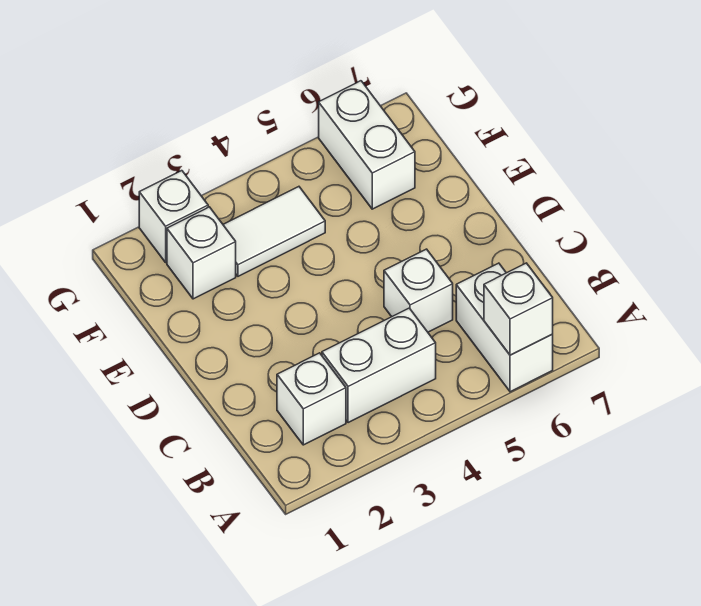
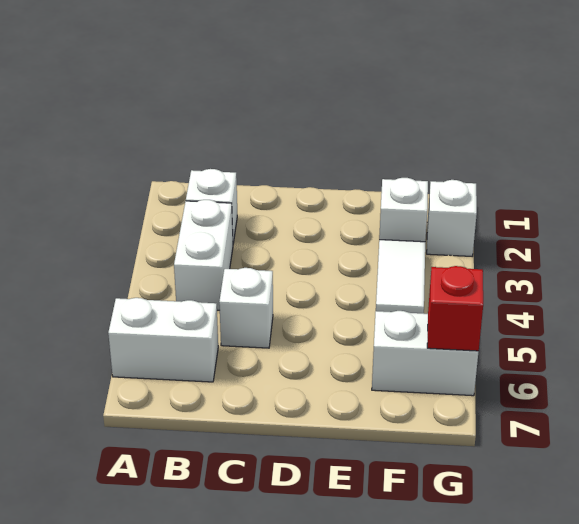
white brick A6 level 2 -> none
none -> red brick G6 level 2

